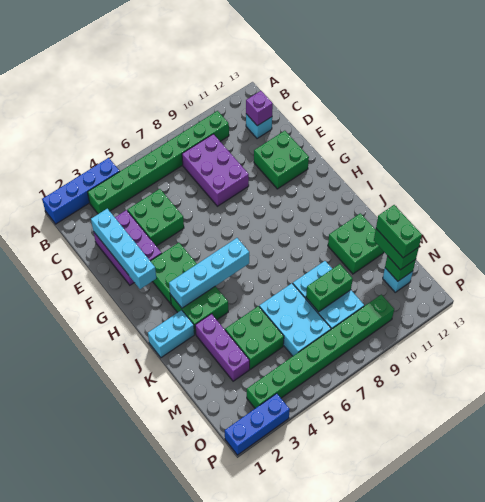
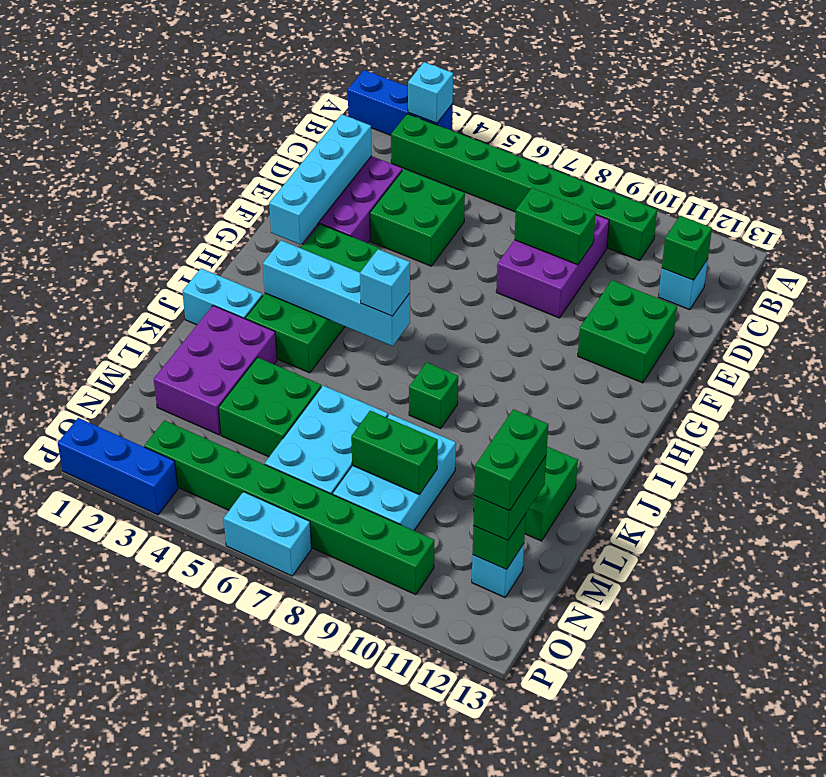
blue brick A1:A4 level 1 -> blue brick A1:A3 level 1
none -> cyan brick A3 level 2
purple brick C12 level 2 -> green brick C12 level 2
none -> green brick D8:D9 level 2
none -> cyan brick I6 level 3
none -> green brick J8 level 1
purple brick K3:M3 level 1 -> purple brick K2:M3 level 1
none -> cyan brick P6:P7 level 1

